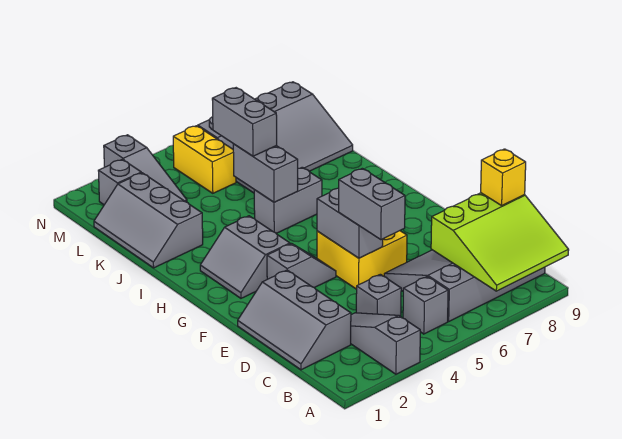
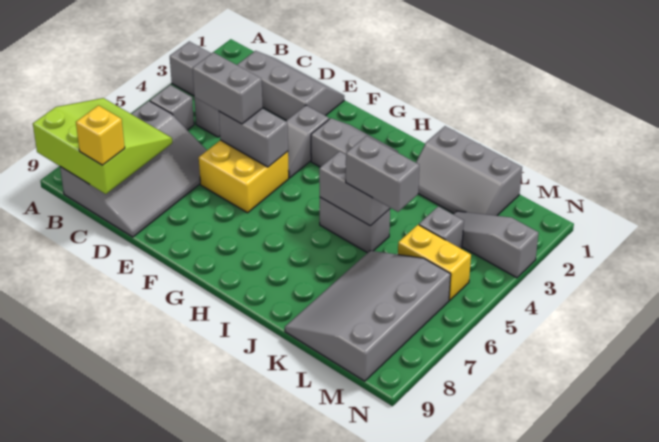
lime slope A7:C9 level 2 top C -> lime slope A7:C9 level 2 top 9
grey brick I5:I6 level 1 -> grey brick I5:J5 level 1
grey slope J1:L2 level 1 top 2 -> grey slope J1:L2 level 1 top 1
grey brick M2 level 1 -> grey brick L4 level 1

